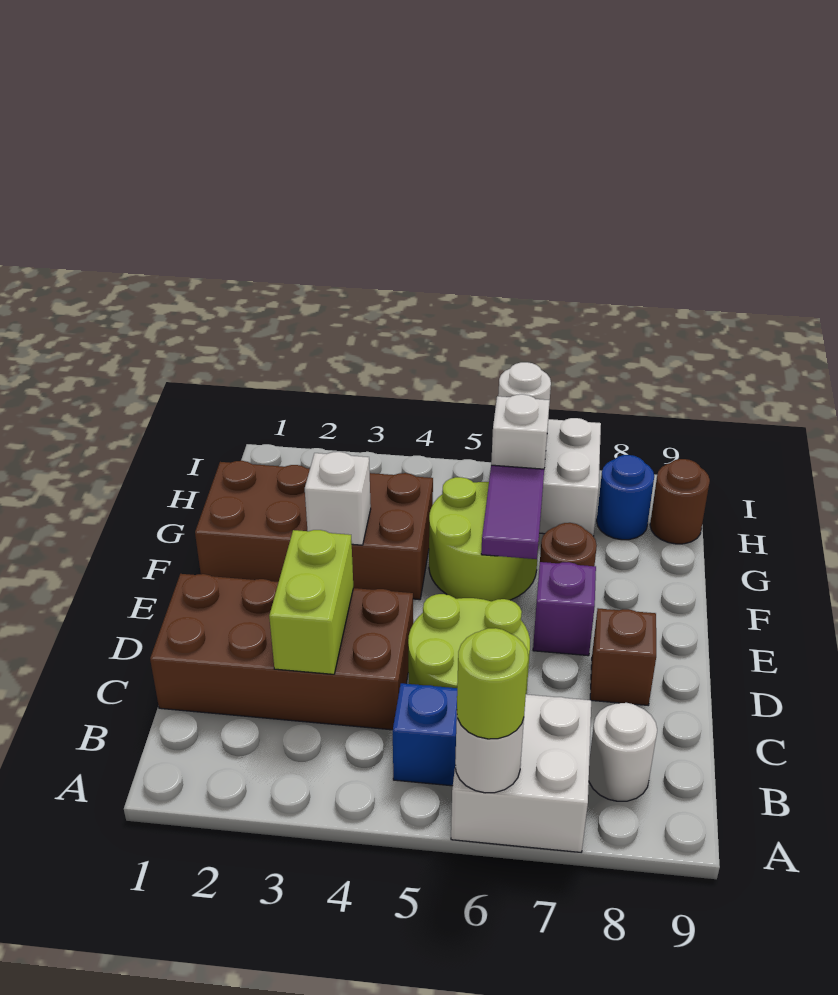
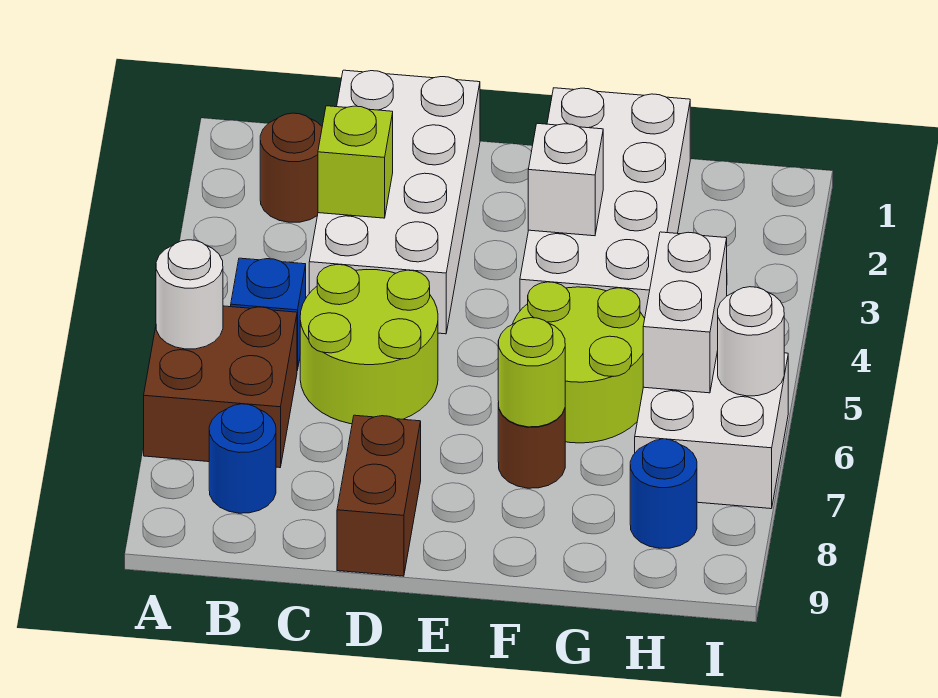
white brick A6:B7 level 1 -> brown brick A6:B7 level 1
lime round brick A6 level 3 -> lime round brick F7 level 2
white round brick B8 level 1 -> blue round brick B8 level 1
brown brick C1:D4 level 1 -> white brick C1:D4 level 1
lime brick C3:D3 level 2 -> lime brick C3 level 2
brown brick D8 level 1 -> brown brick D8:D9 level 1
purple brick E7 level 1 -> none
brown brick F1:G4 level 1 -> white brick F1:G4 level 1
purple tile F6:G6 level 2 -> none
white brick H6 level 2 -> white brick H5:H6 level 2
brown round brick H9 level 1 -> brown round brick B2 level 1

